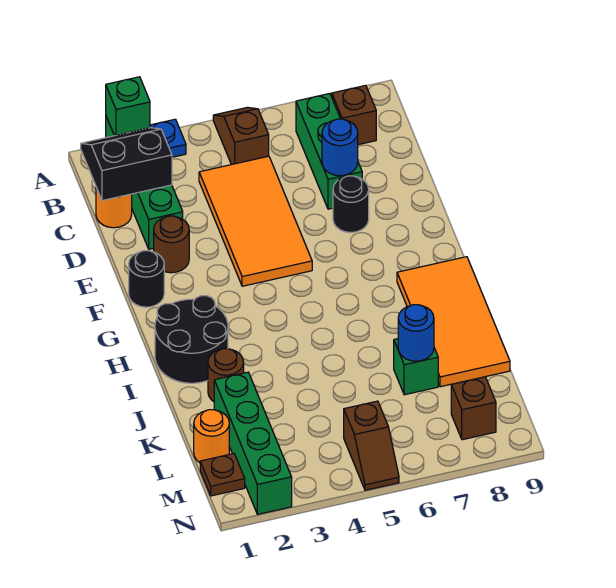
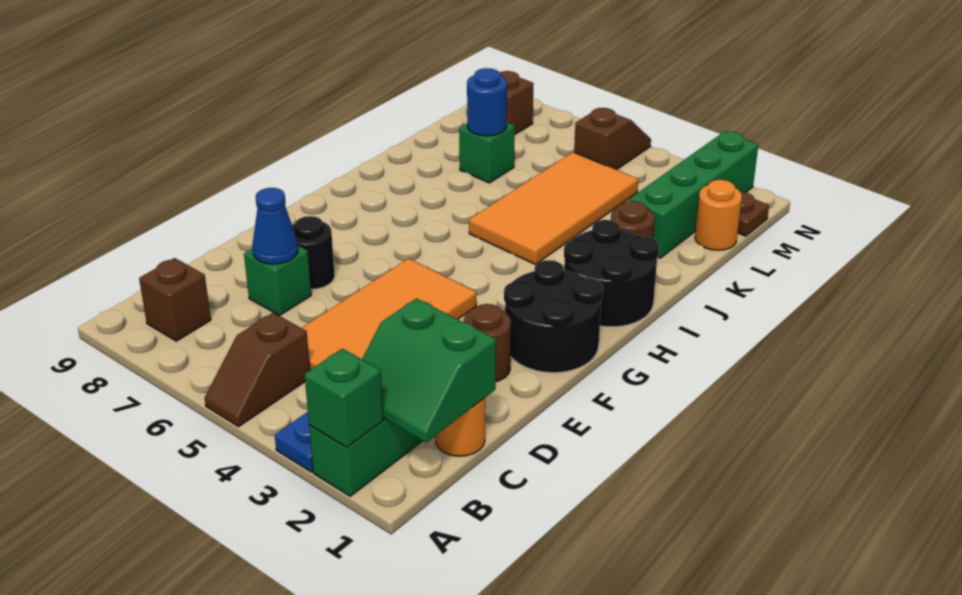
black slope B1:C2 level 2 top C -> green slope B1:C2 level 2 top C
green brick B7:D7 level 1 -> green brick D7 level 1
blue round brick D7 level 2 -> blue cone D7 level 2
black round brick F1 level 1 -> black round brick F1:G2 level 1
orange tile H8:K9 level 1 -> orange tile I4:L5 level 1

